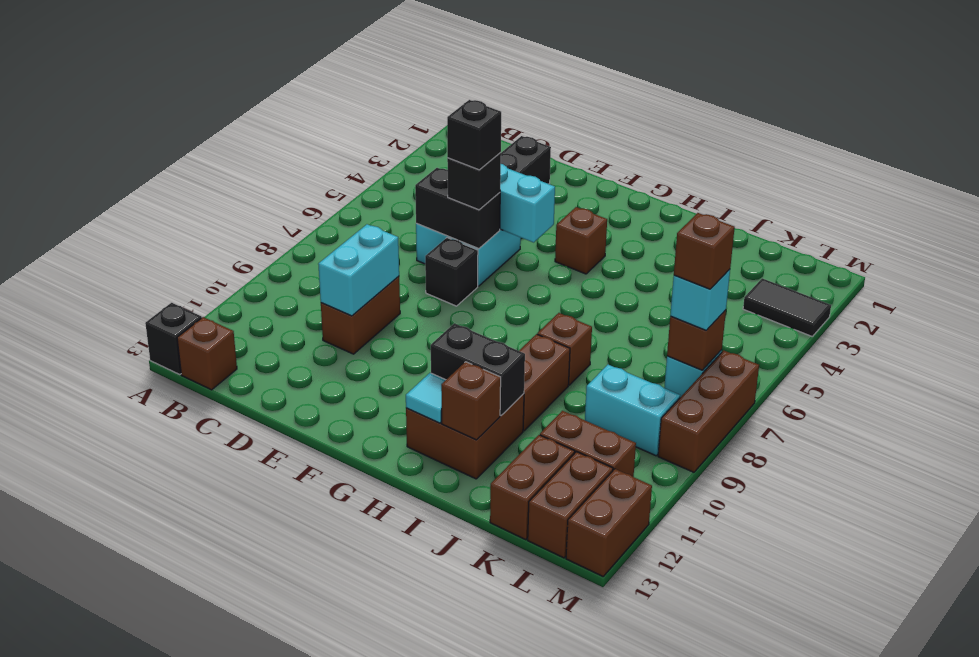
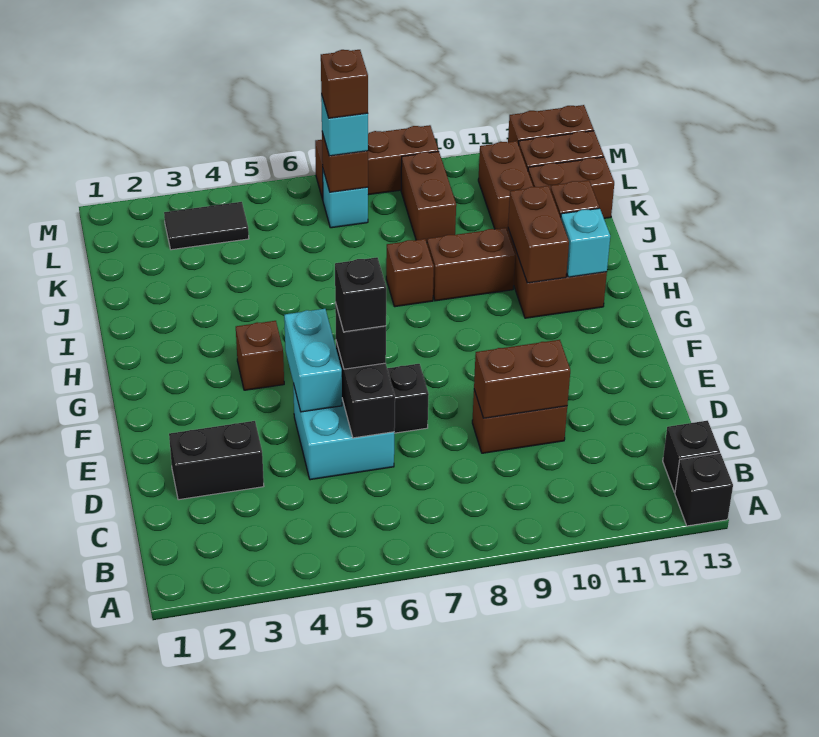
brown brick B13 level 1 -> black brick B13 level 1
cyan brick D9:D10 level 2 -> brown brick D9:D10 level 2
black brick H11:I11 level 2 -> brown brick H11:I11 level 2
cyan tile H12 level 2 -> cyan brick H12 level 2
cyan brick K9:L9 level 1 -> brown brick K9:L9 level 1
black tile L3:M3 level 1 -> black tile L3:L4 level 1

